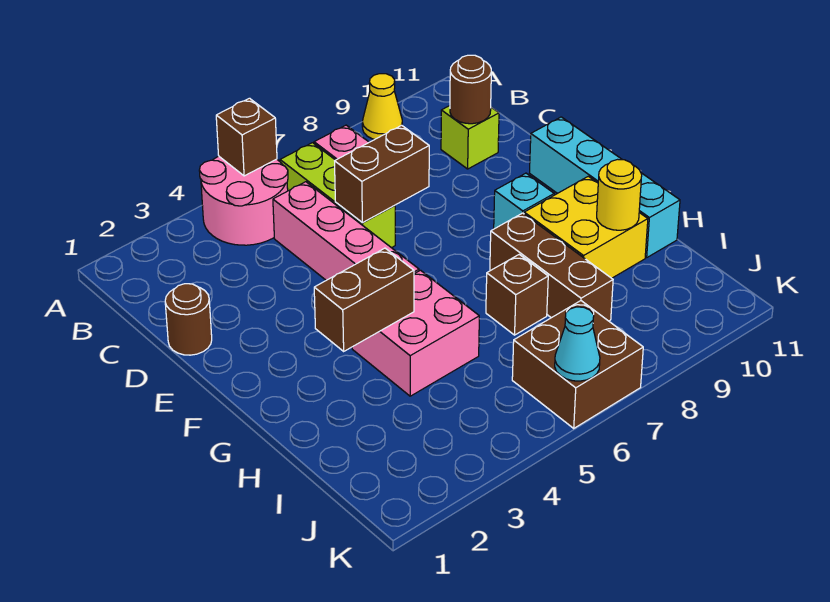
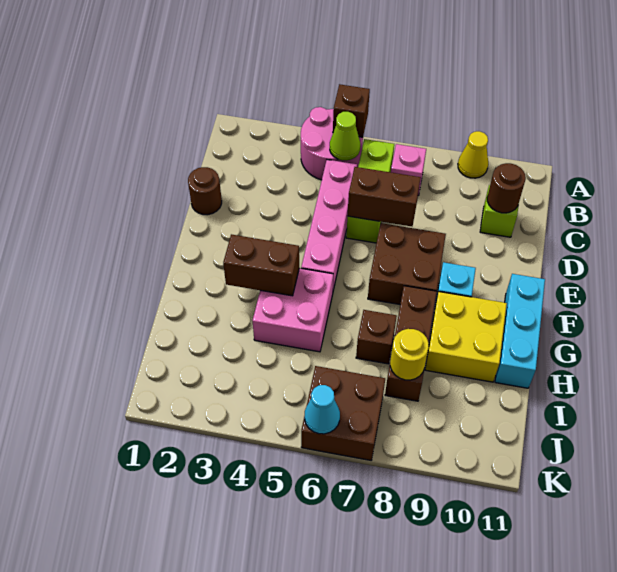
none -> lime cone B5 level 2
none -> brown brick E7:F8 level 1
cyan brick E11:H11 level 1 -> cyan brick F11:H11 level 1
yellow round brick H10 level 2 -> yellow round brick I8 level 2

